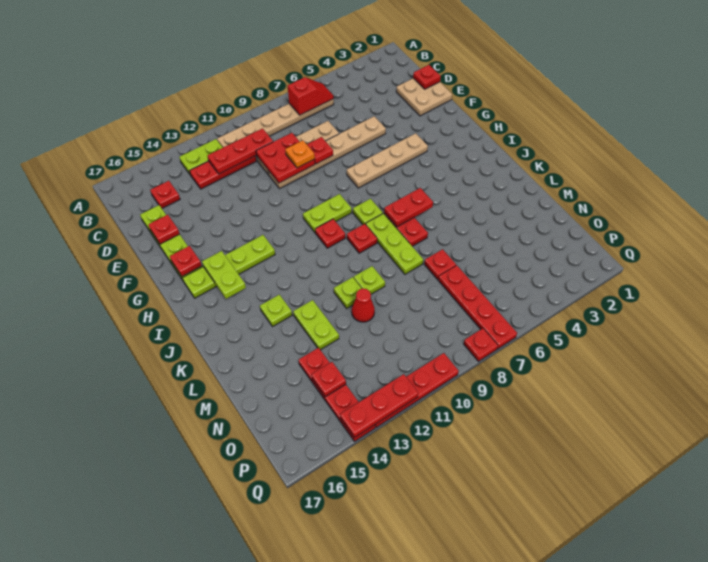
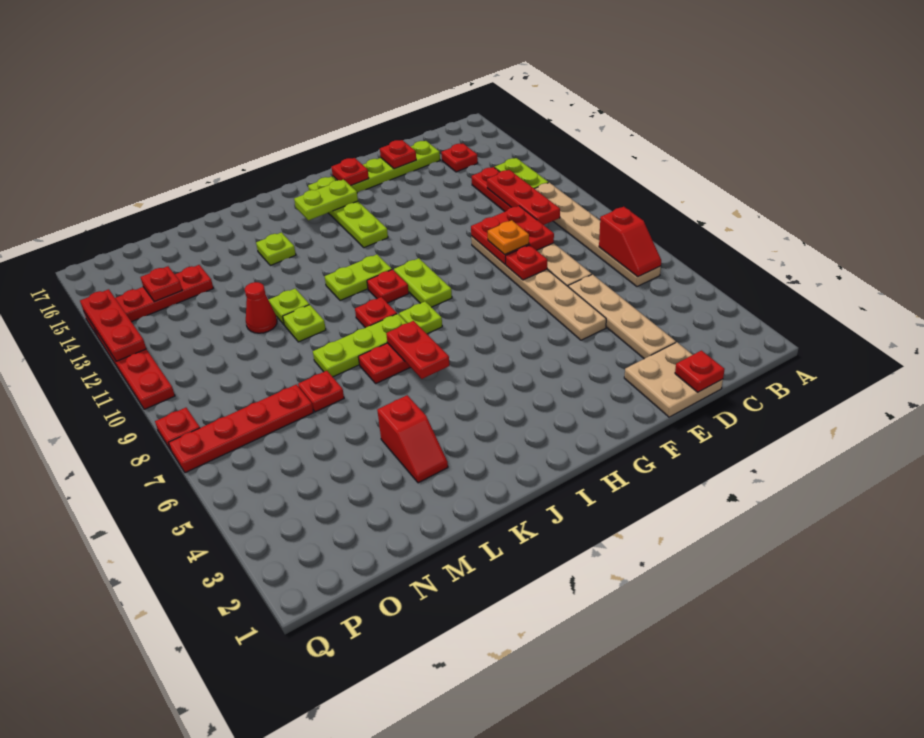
tan plate G4:G7 level 1 -> tan plate D3:D6 level 1
none -> red slope L3:L4 level 1 top 4
lime plate L13:M13 level 1 -> lime plate I11:J11 level 1

